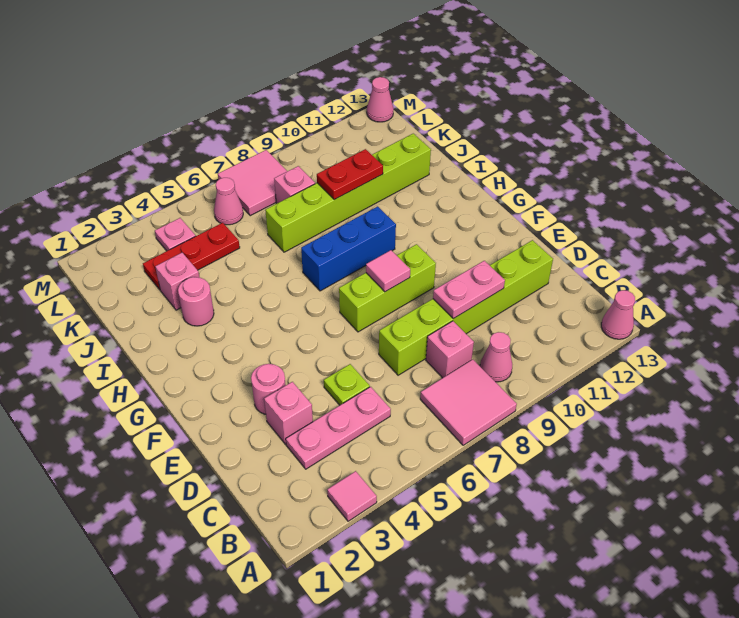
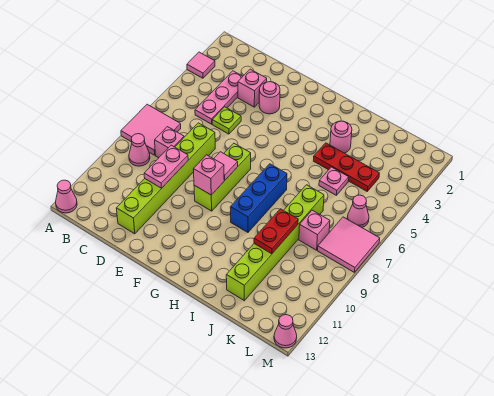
pink brick J3 level 1 -> pink brick F9 level 2
red plate K3:K5 level 1 -> red plate I4:K4 level 1
pink plate L4 level 1 -> pink plate J5 level 1

